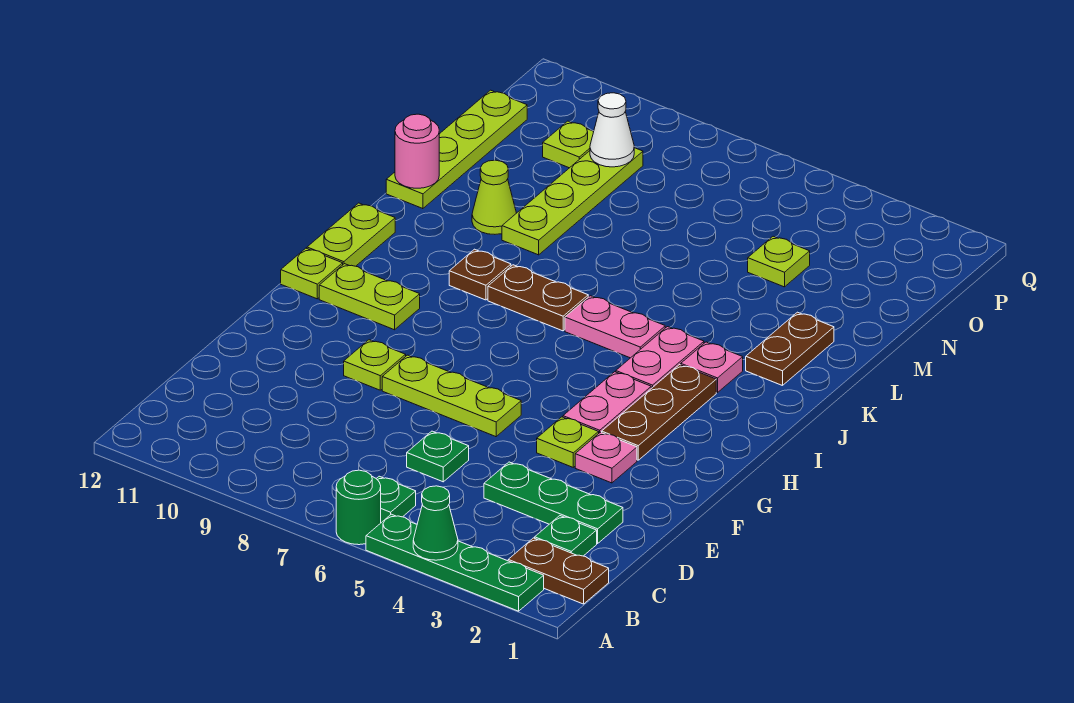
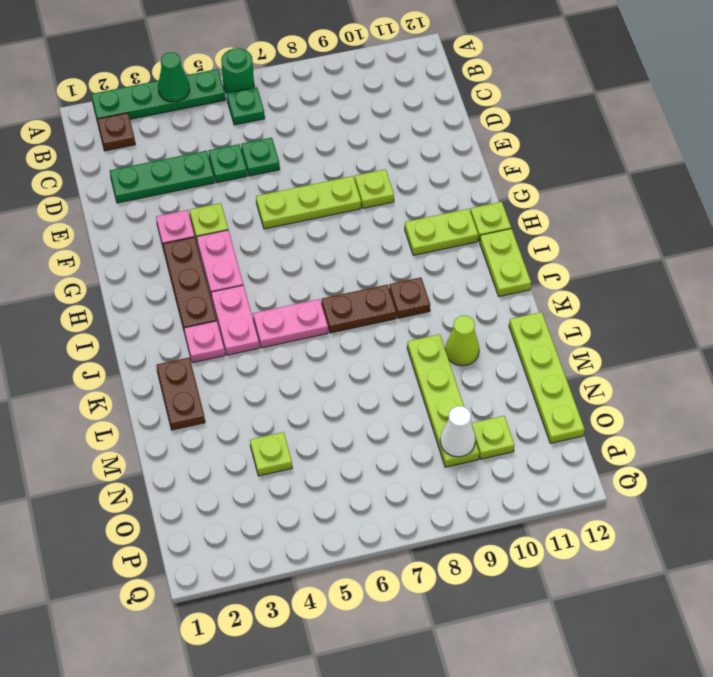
brown plate B1:B2 level 1 -> brown plate B2 level 1
green plate C2 level 1 -> green plate D5 level 1
pink round brick L12 level 2 -> none

